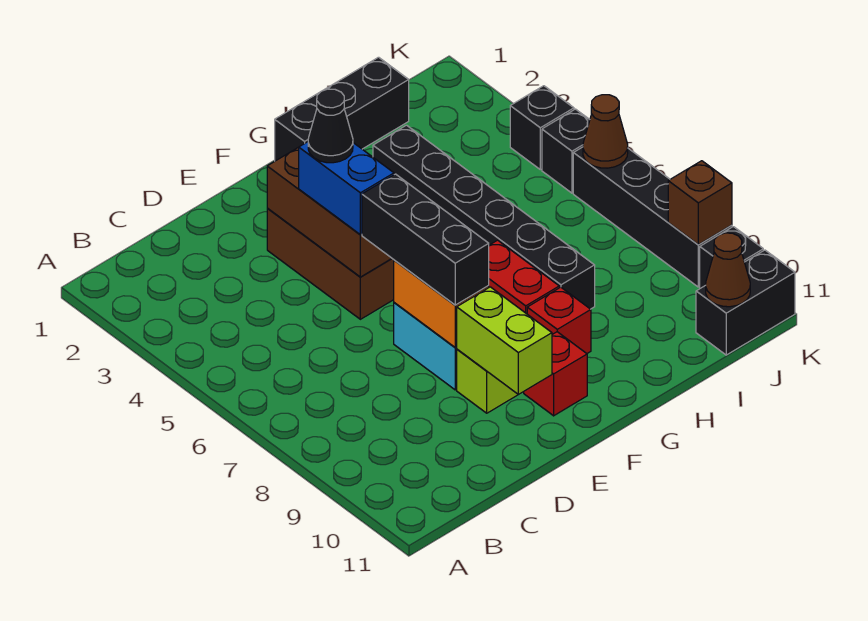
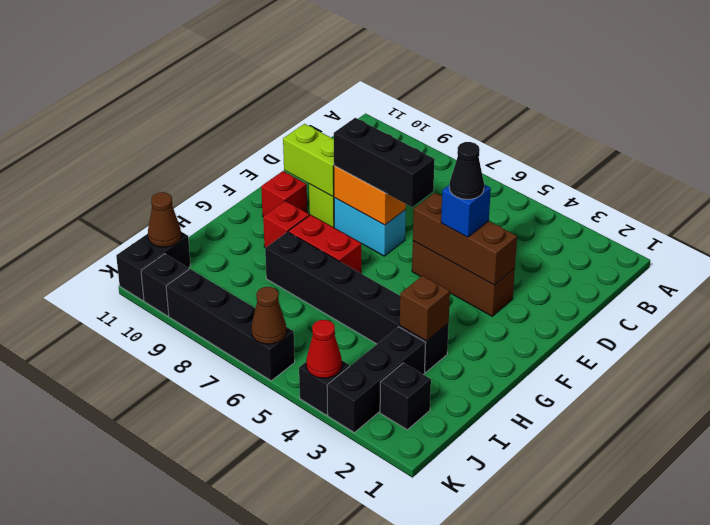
blue brick E4:E5 level 3 -> blue brick E4 level 3
black brick G1:I1 level 1 -> black brick I3:K3 level 1
none -> red cone K4 level 2
black brick K5 level 1 -> black brick J2 level 1
brown brick K9 level 2 -> brown brick H3 level 2

